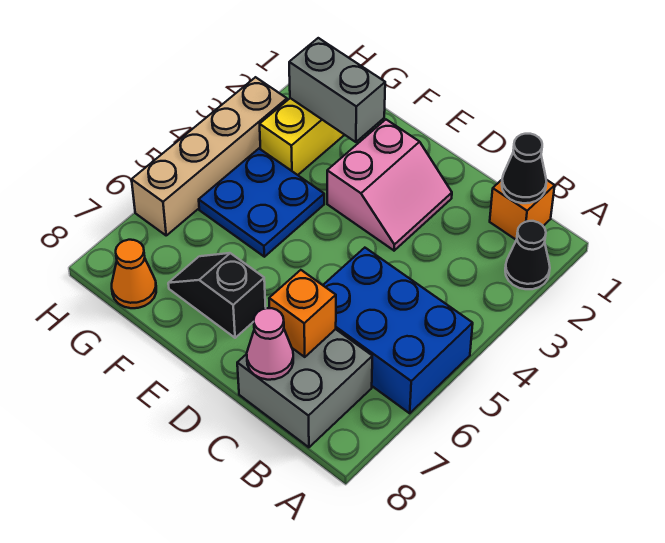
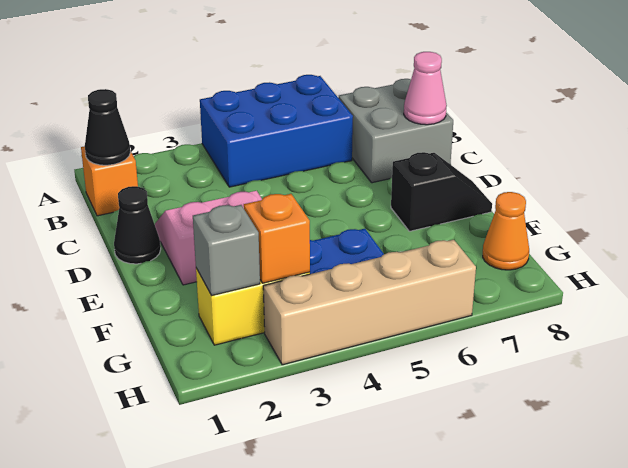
black cone A2 level 1 -> black cone D1 level 1
blue brick A5:C6 level 1 -> blue brick A4:B6 level 1
orange brick C7 level 2 -> orange brick G3 level 2
black slope E7:F7 level 1 top E -> black slope E7:E8 level 1 top 7
grey brick F2:G2 level 2 -> grey brick G2 level 2

